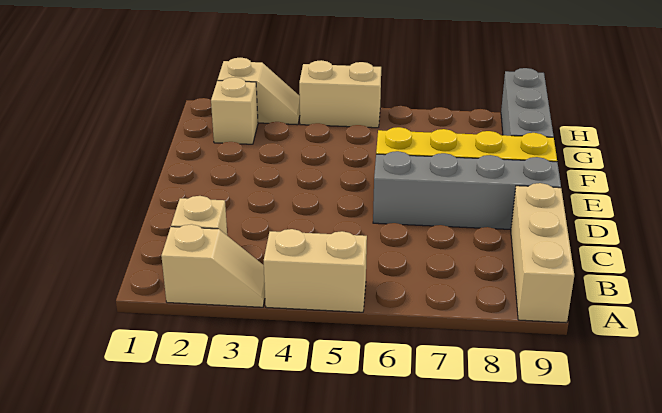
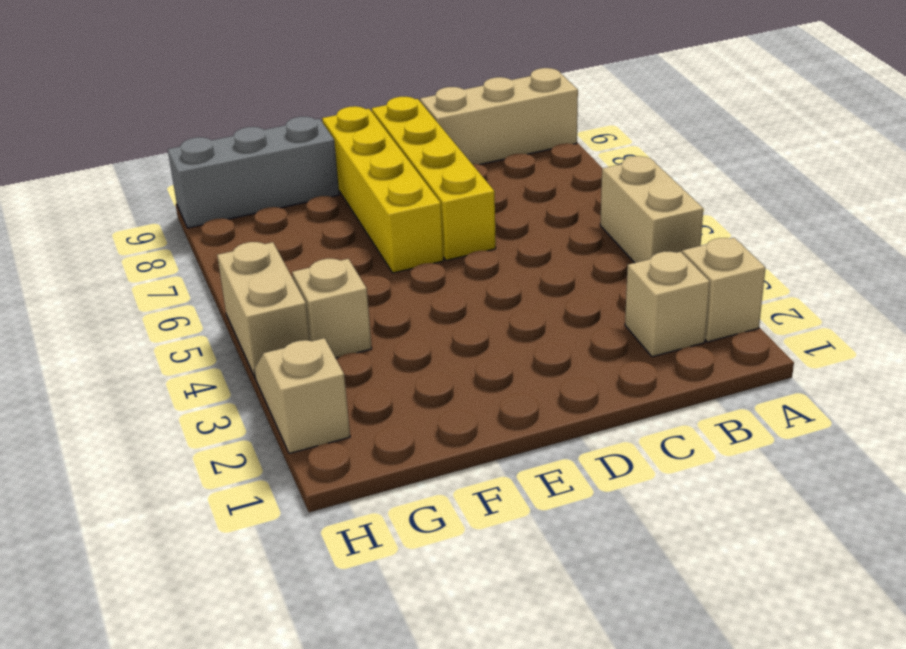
grey brick D6:D9 level 1 -> yellow brick D6:D9 level 1
tan brick G2 level 1 -> tan brick G4 level 1

